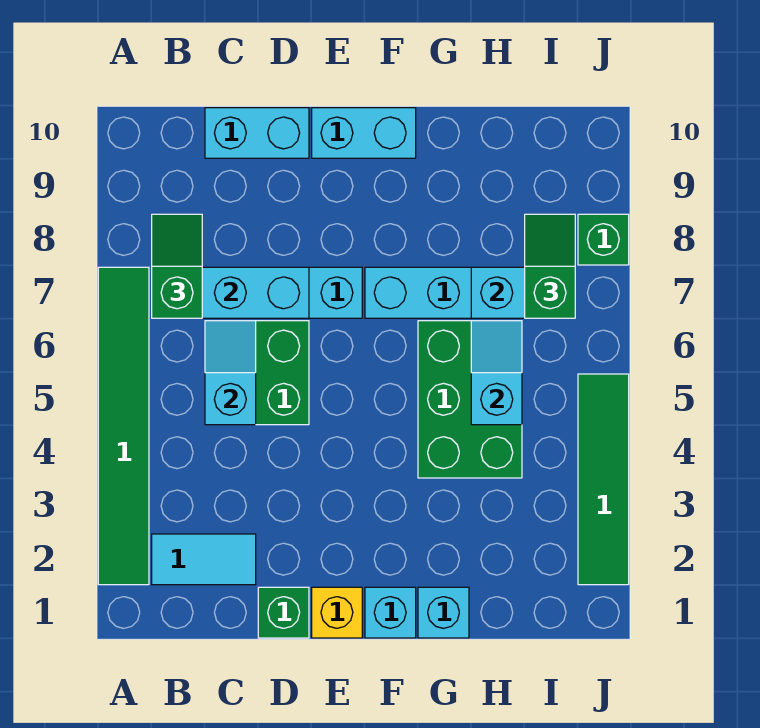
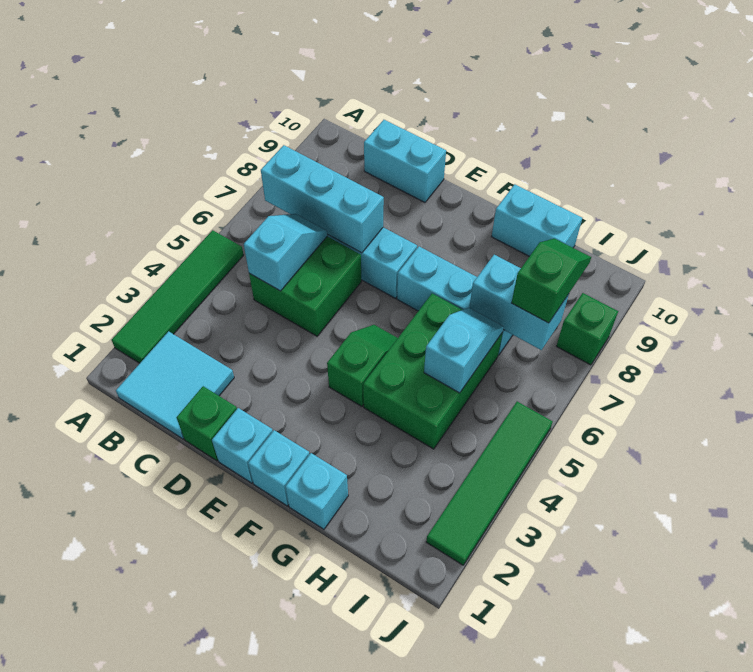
green tile A2:A7 level 1 -> green tile A2:A5 level 1
cyan tile B2:C2 level 1 -> cyan tile B1:C2 level 1
green slope B7:B8 level 3 top 7 -> green slope F4:F5 level 1 top 4
yellow brick E1 level 1 -> cyan brick E1 level 1
cyan brick E10:F10 level 1 -> cyan brick G10:H10 level 1

